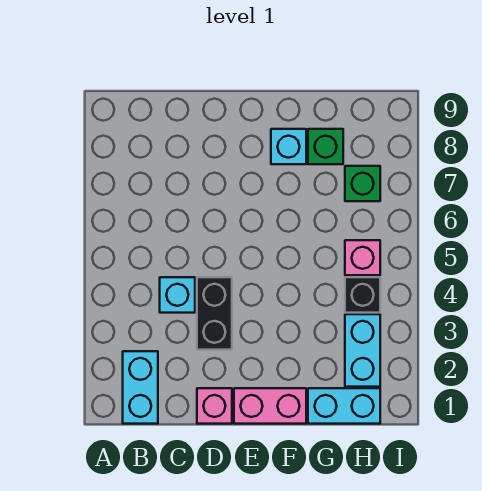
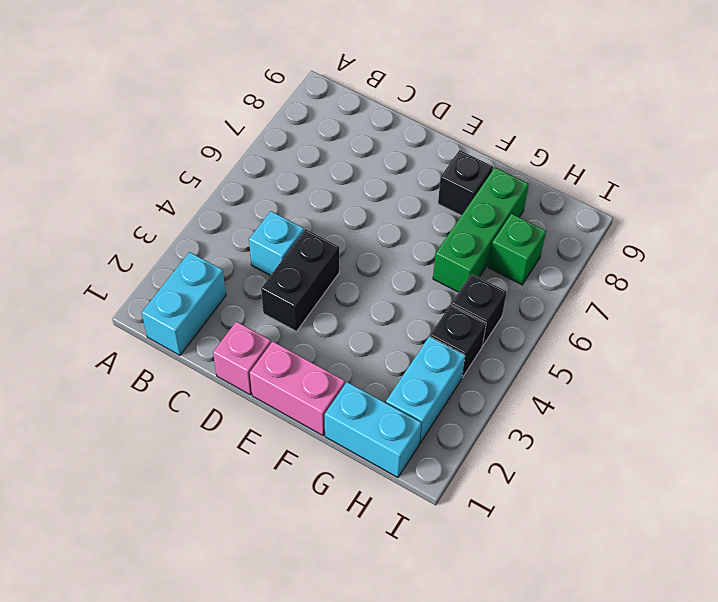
cyan brick F8 level 1 -> black brick F8 level 1
green brick G8 level 1 -> green brick G6:G8 level 1
pink brick H5 level 1 -> black brick H5 level 1

